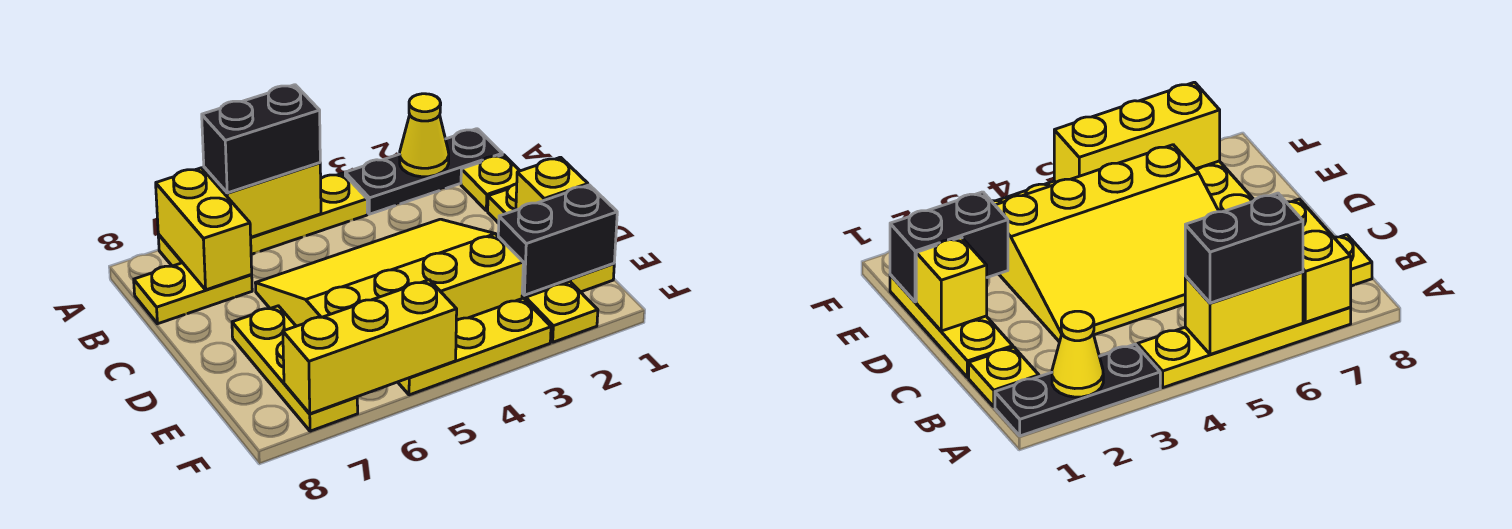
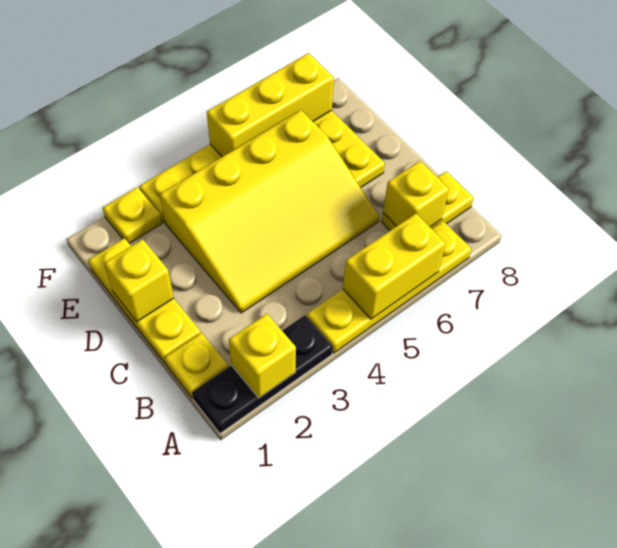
yellow cone A2 level 2 -> yellow brick A2 level 2
black brick A5:A6 level 3 -> none
yellow brick A7:B7 level 2 -> yellow brick B7 level 2
black brick E1:E2 level 2 -> none

